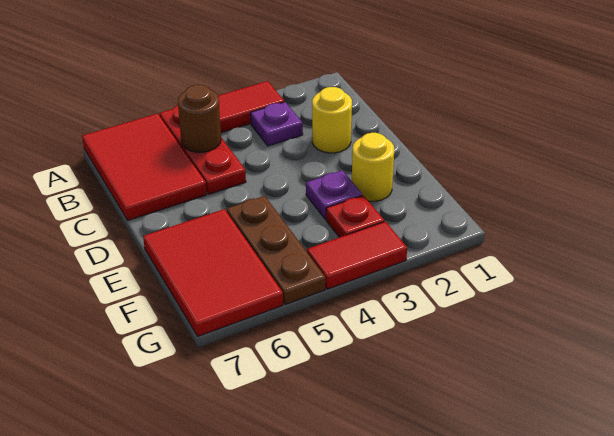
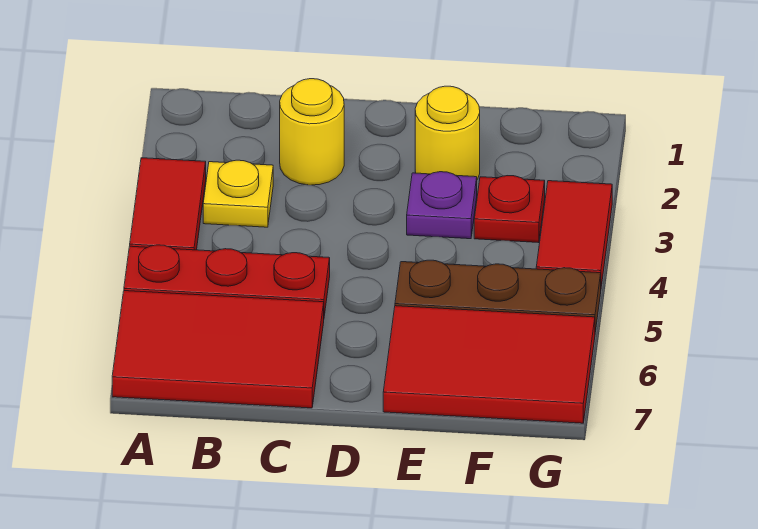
purple plate B3 level 1 -> yellow plate B3 level 1
brown round brick B5 level 2 -> none

